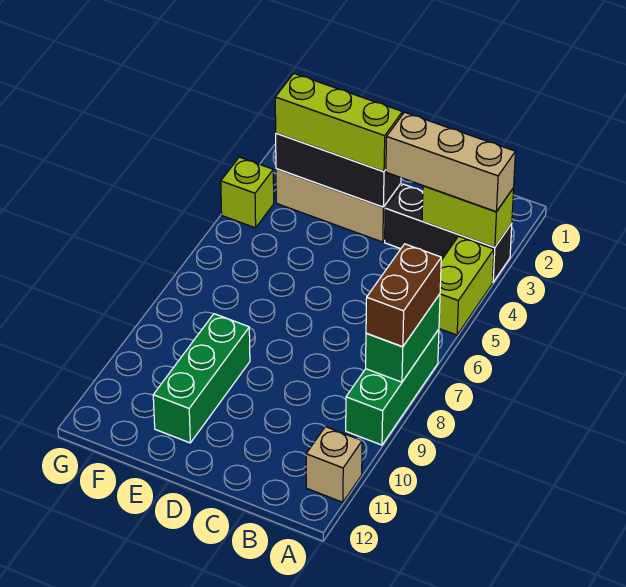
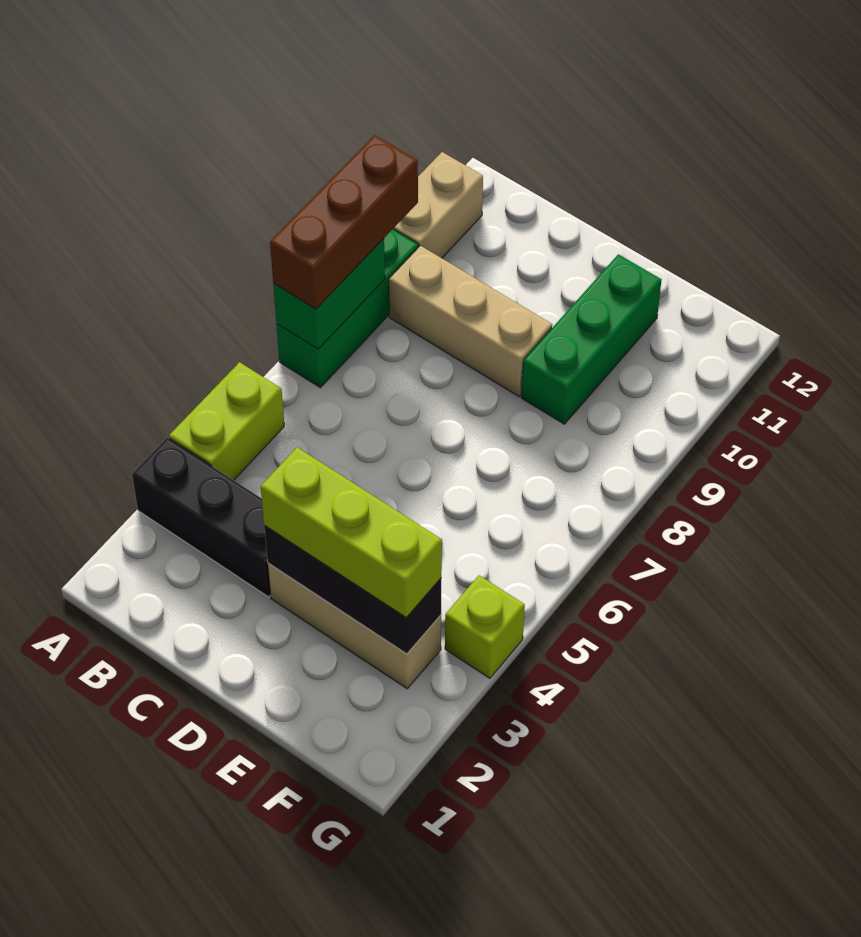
lime brick A3:B3 level 2 -> none
tan brick A3:C3 level 3 -> tan brick B9:D9 level 1
brown brick A7:A8 level 3 -> brown brick A7:A9 level 3
tan brick A11 level 1 -> tan brick A10:A11 level 1

